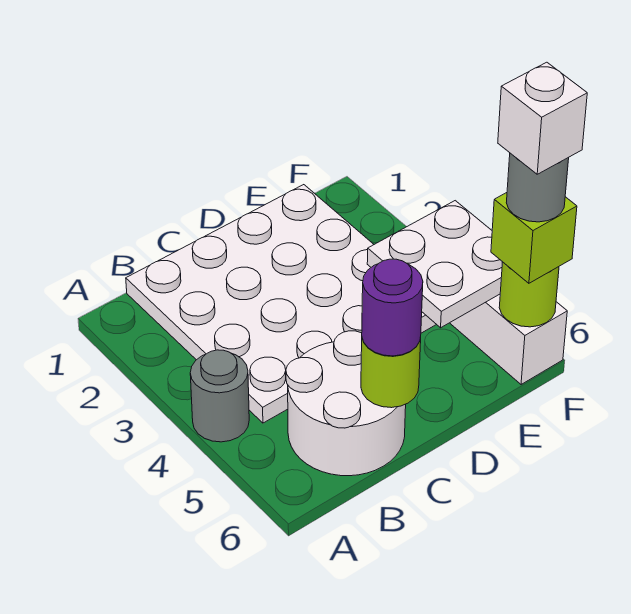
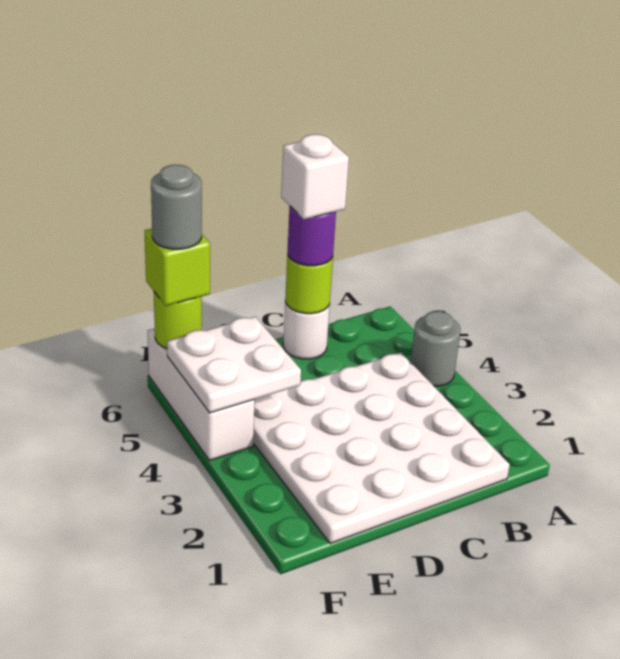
white round brick B5:C6 level 1 -> white round brick C6 level 1
white brick F6 level 5 -> white brick C6 level 4

